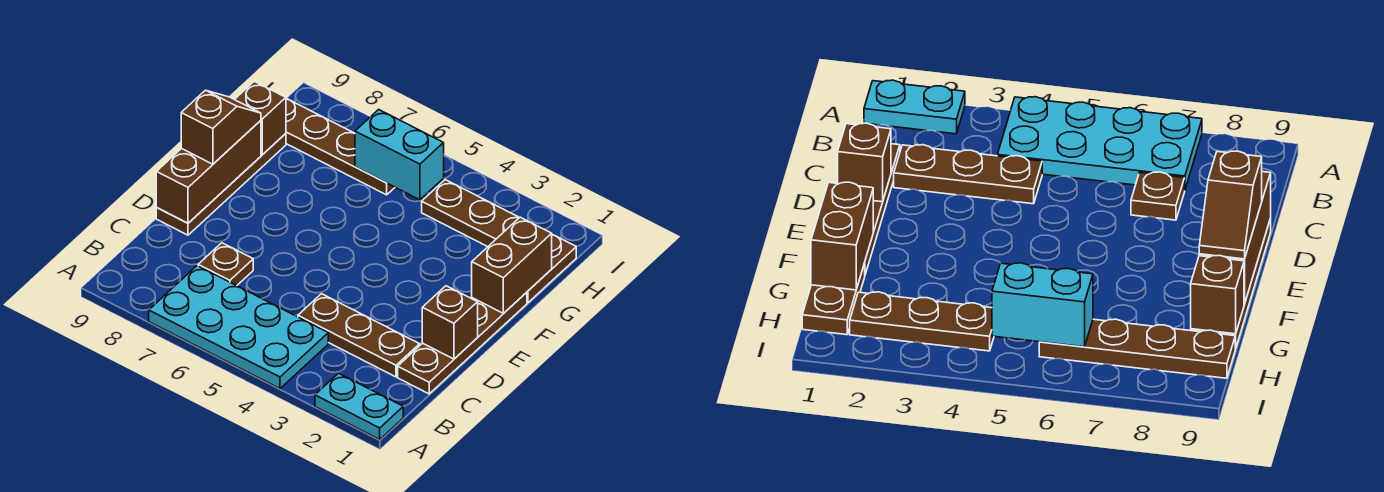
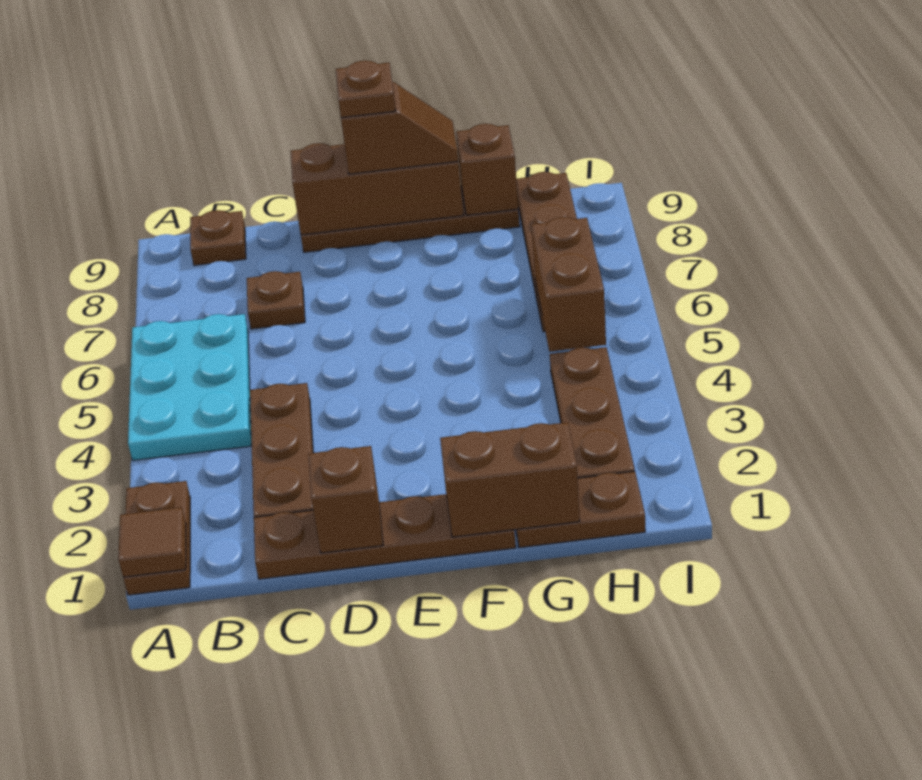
cyan plate A1:A2 level 1 -> brown plate A1:A2 level 1
none -> brown tile A1 level 2
cyan plate A4:B7 level 1 -> cyan plate A4:B6 level 1
none -> brown plate B9 level 1
none -> brown plate E9 level 4
cyan brick H5:H6 level 2 -> brown brick H5:H6 level 2

